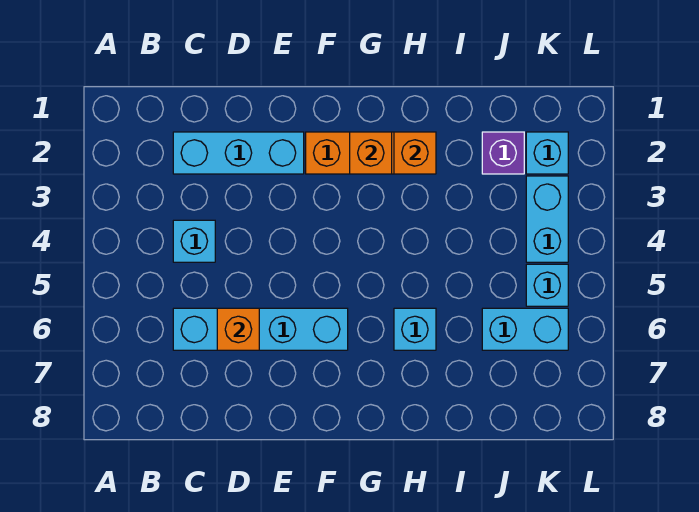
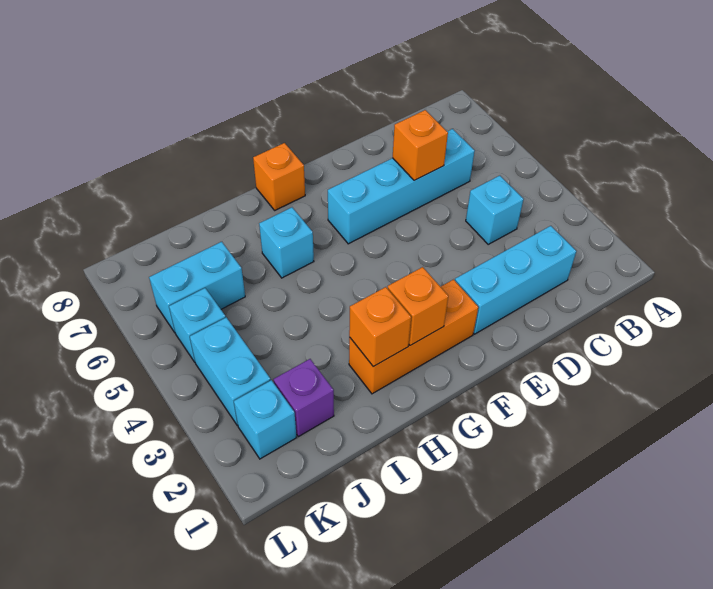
none -> orange brick G8 level 1

